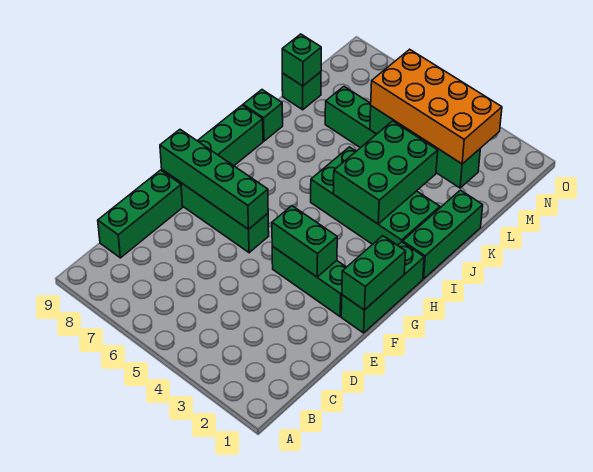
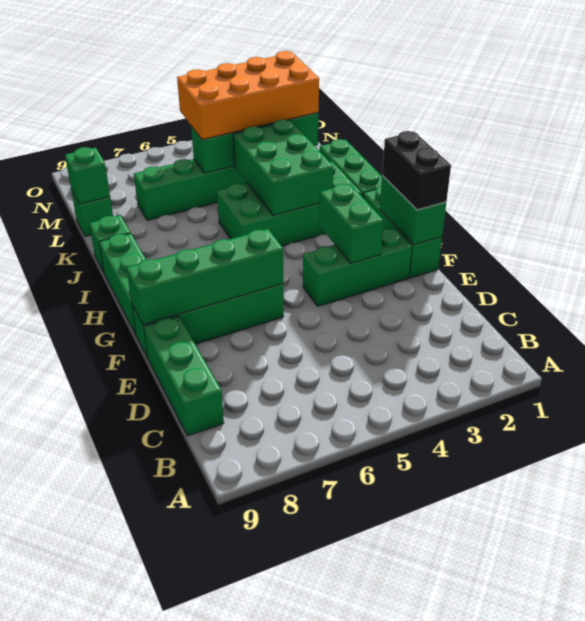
none -> black brick F1:G1 level 3
green brick F3:F4 level 2 -> green brick F3:G3 level 2

